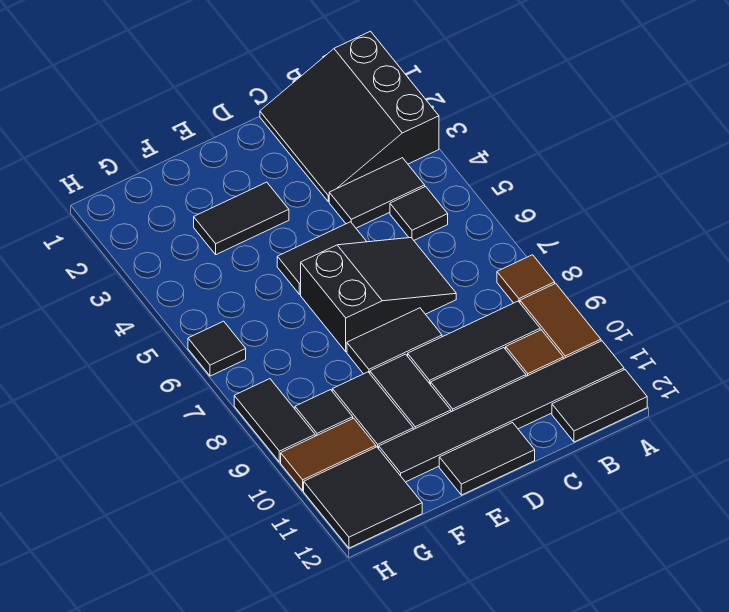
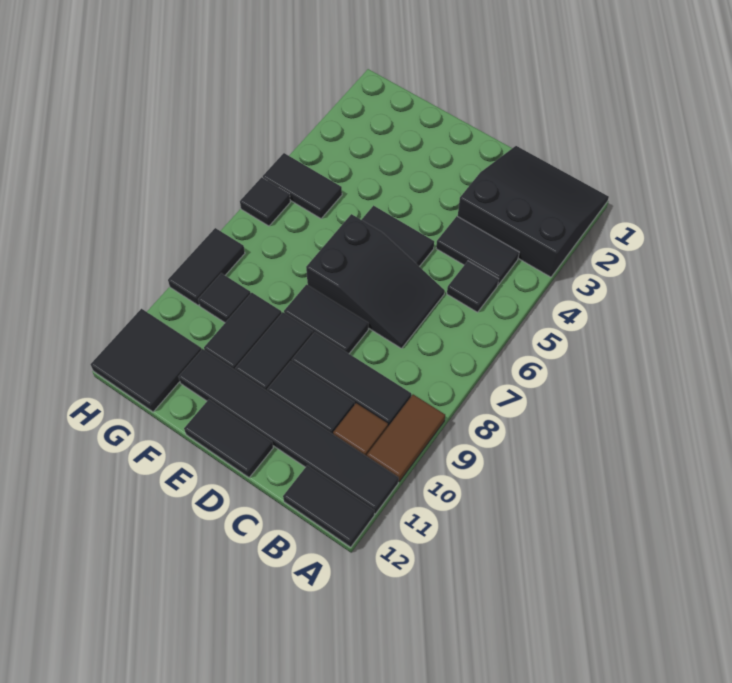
black slope A1:C3 level 1 top A -> black slope A1:C3 level 1 top 3
brown tile A8 level 1 -> none
black tile E3:F3 level 1 -> black tile G5:H5 level 1
brown tile G10:H10 level 1 -> none

